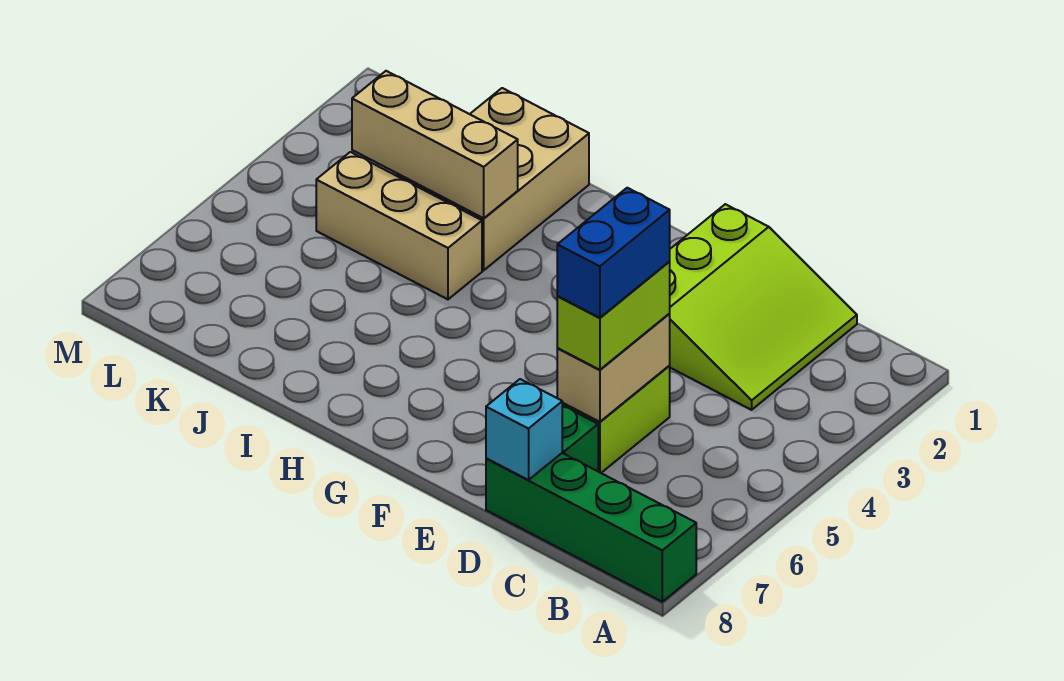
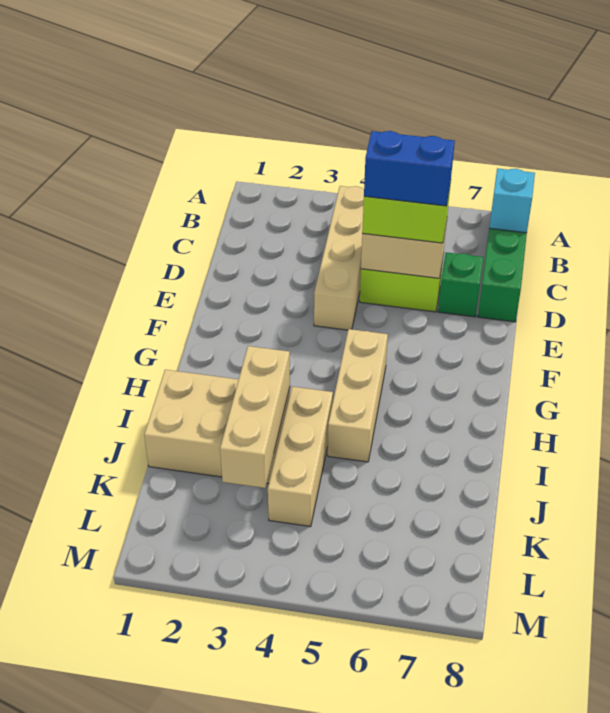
none -> tan brick B4:E4 level 1
lime slope C1:E3 level 1 top E -> none
cyan brick D8 level 2 -> cyan brick B8 level 2
none -> tan brick G5:I5 level 1

